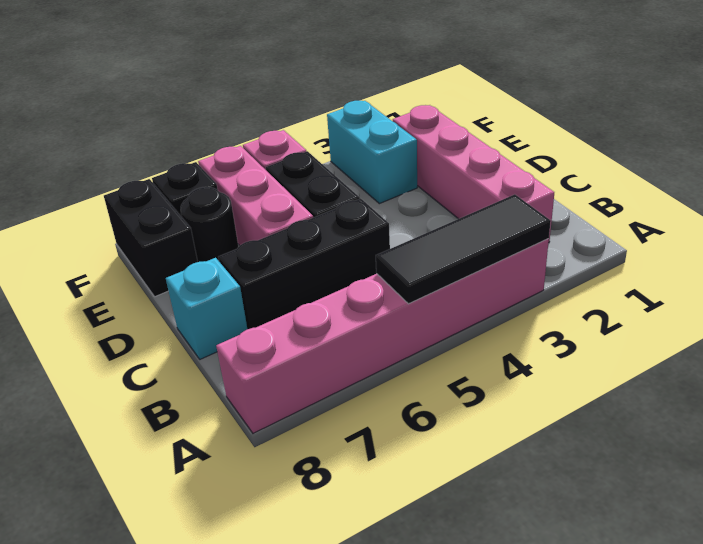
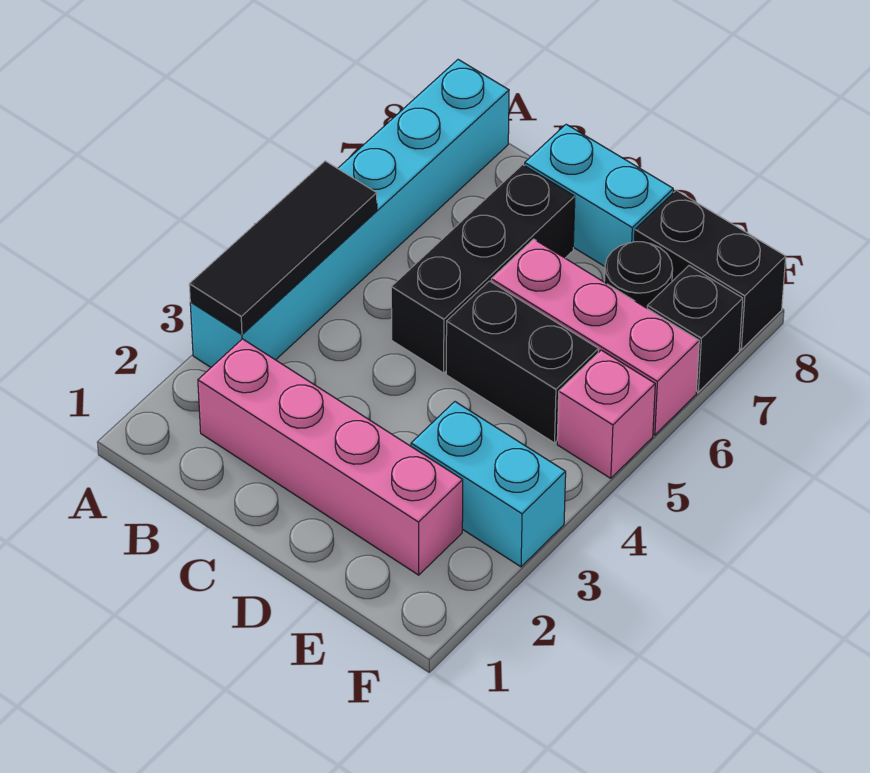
pink brick A3:A8 level 1 -> cyan brick A3:A8 level 1
cyan brick C8 level 1 -> cyan brick C8:D8 level 1

